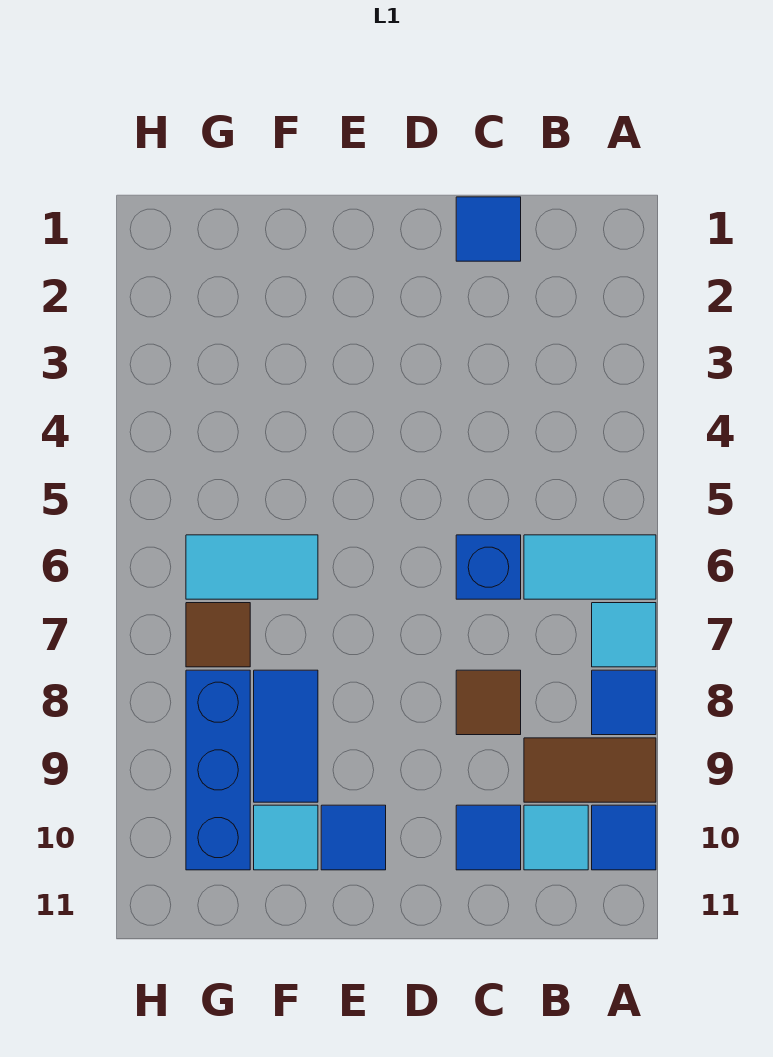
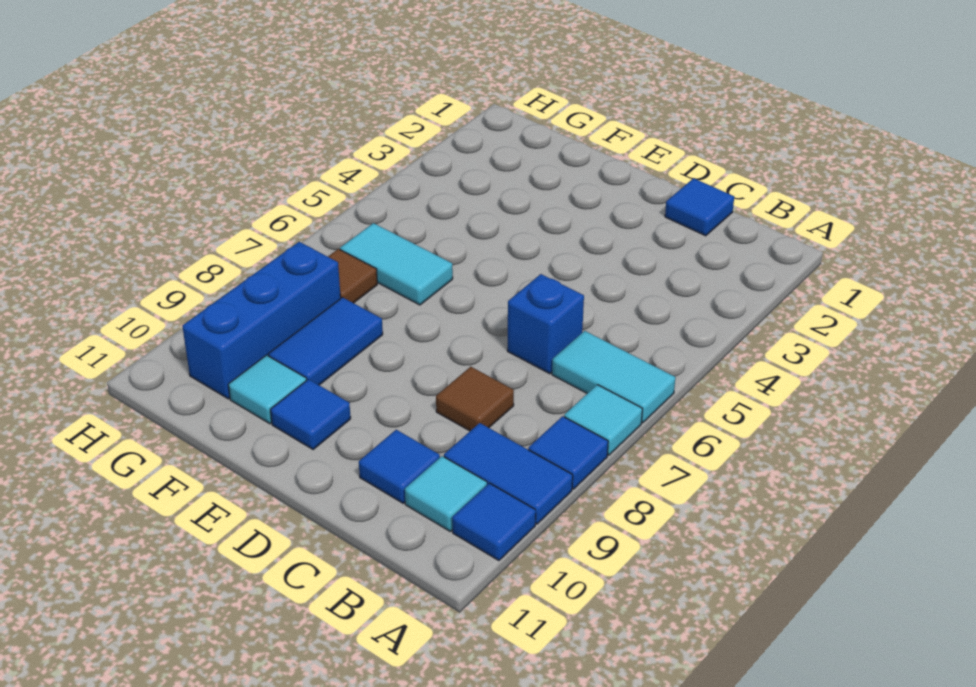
brown tile A9:B9 level 1 -> blue tile A9:B9 level 1

